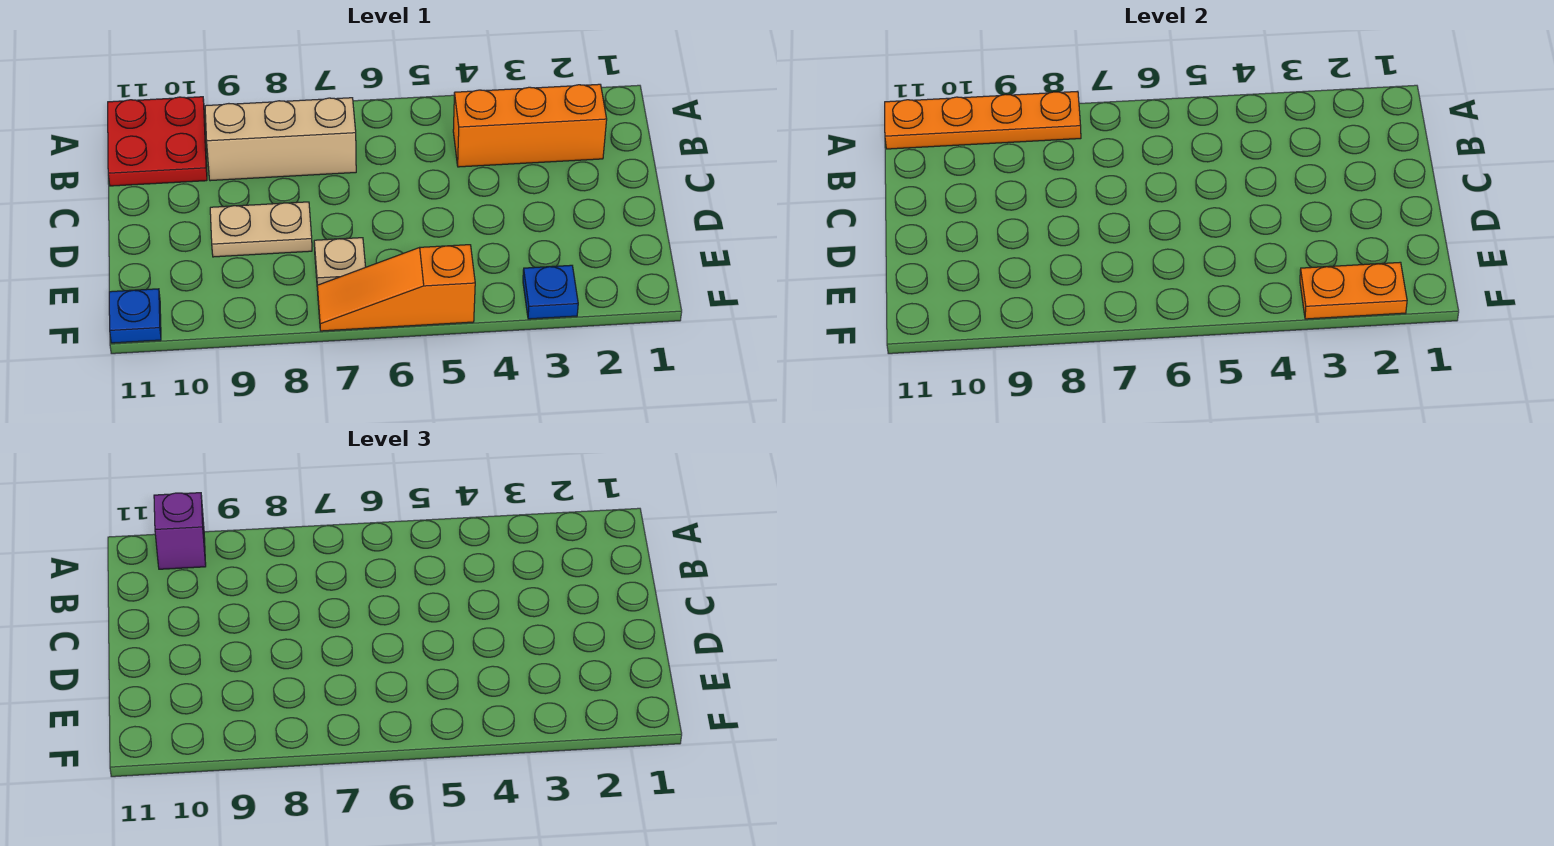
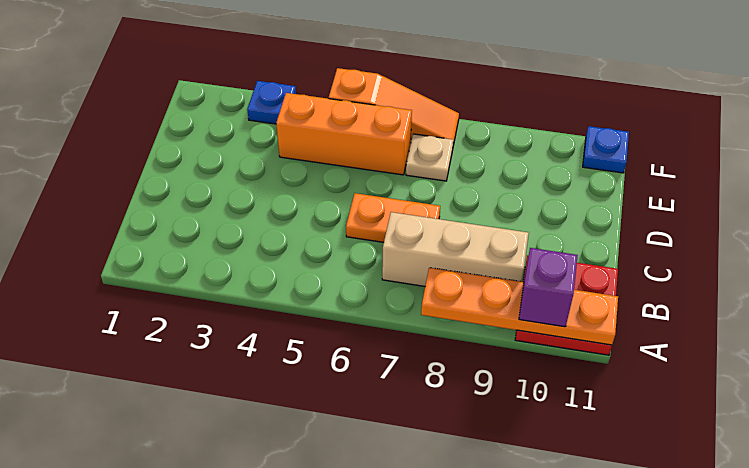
orange brick B2:B4 level 1 -> orange brick E4:E6 level 1
tan plate D8:D9 level 1 -> none
orange plate F2:F3 level 2 -> orange plate C6:C7 level 1

